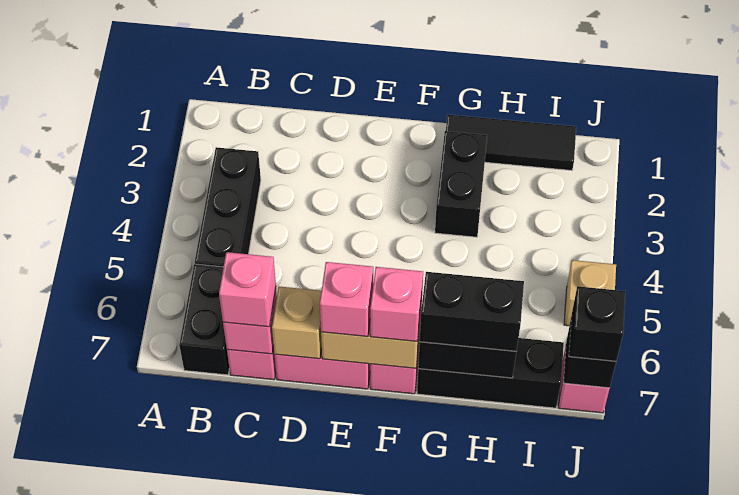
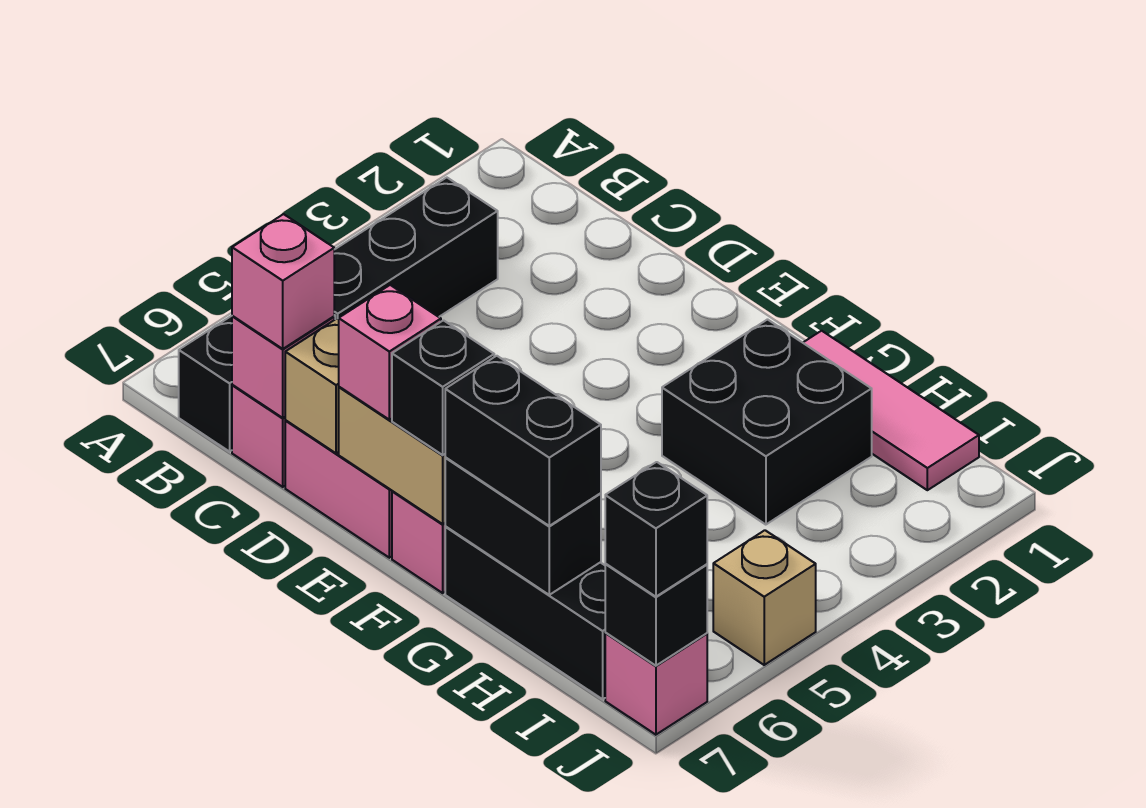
pink brick F7 level 3 -> black brick F7 level 3
black tile G1:I1 level 1 -> pink tile G1:I1 level 1
black brick G2:G3 level 1 -> black brick G2:H3 level 1

